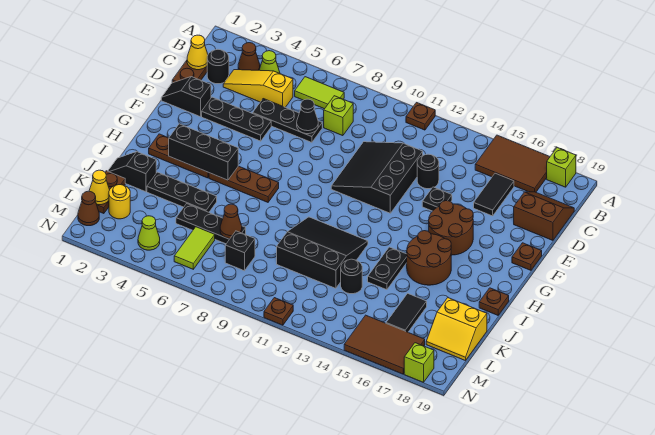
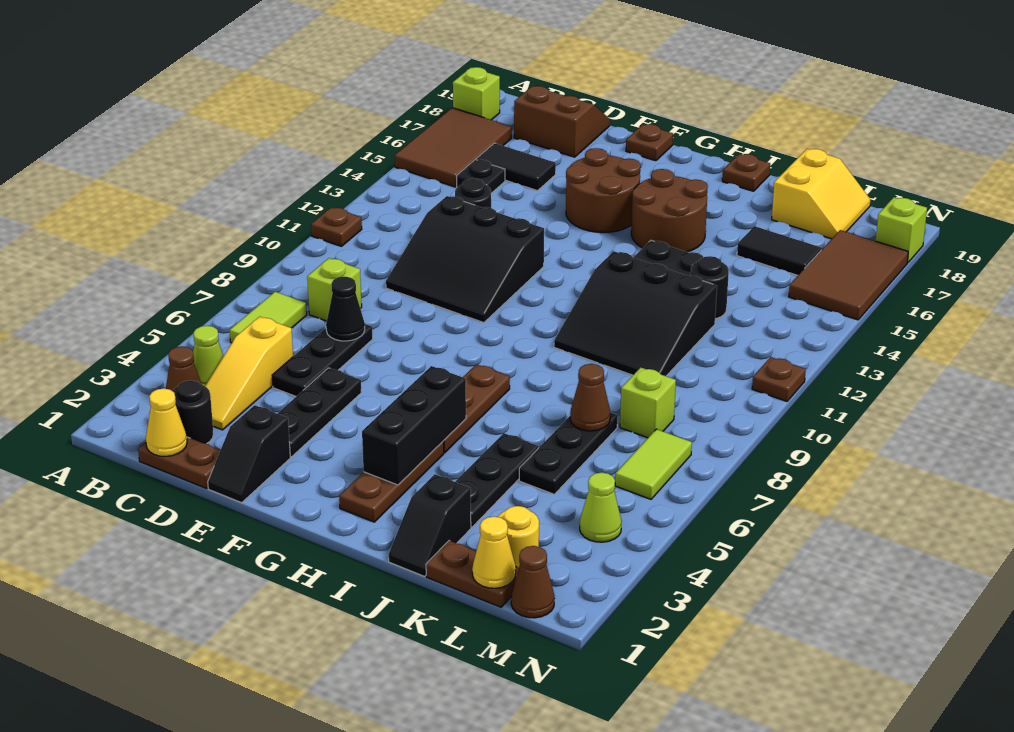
brown slope C18:D19 level 1 top D -> brown slope C18:D19 level 1 top 18
black plate E14 level 1 -> black plate C15 level 1
black slope I10:K12 level 1 top K -> black slope I10:K12 level 1 top 12
lime tile L6:M6 level 1 -> lime tile M6:M7 level 1
black brick L8 level 1 -> lime brick L8 level 1

